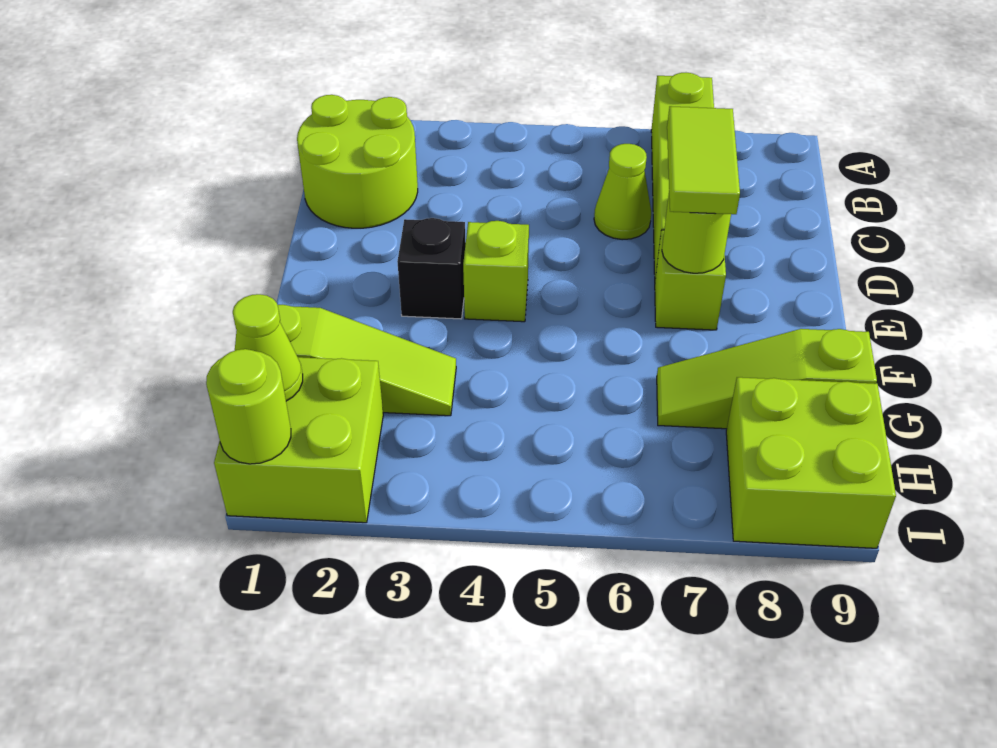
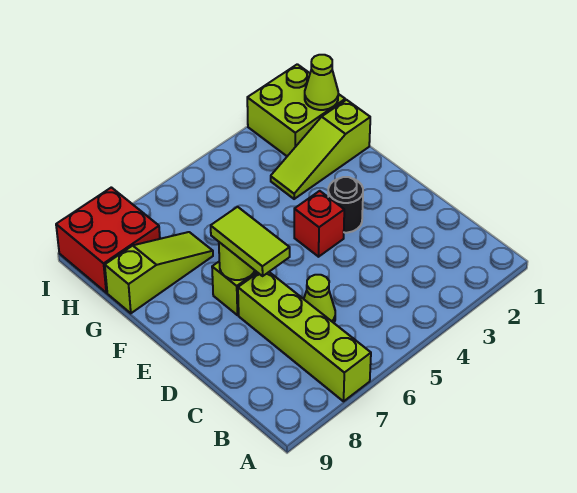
lime round brick B1:C2 level 1 -> none
black brick E3 level 1 -> black round brick E3 level 1
lime brick E4 level 1 -> red brick E4 level 1
lime brick H8:I9 level 1 -> red brick H8:I9 level 1
lime round brick I1 level 2 -> none

